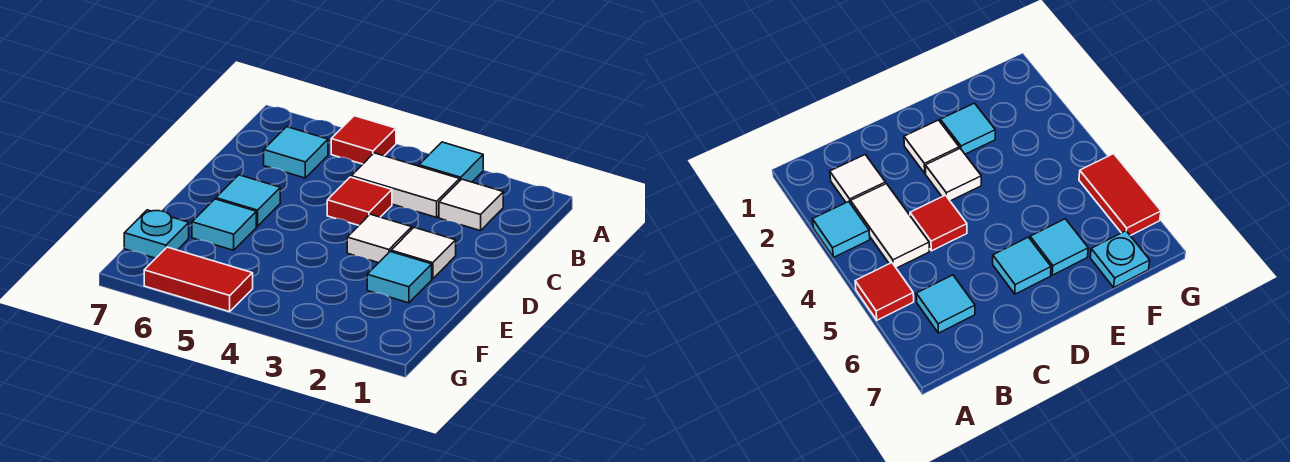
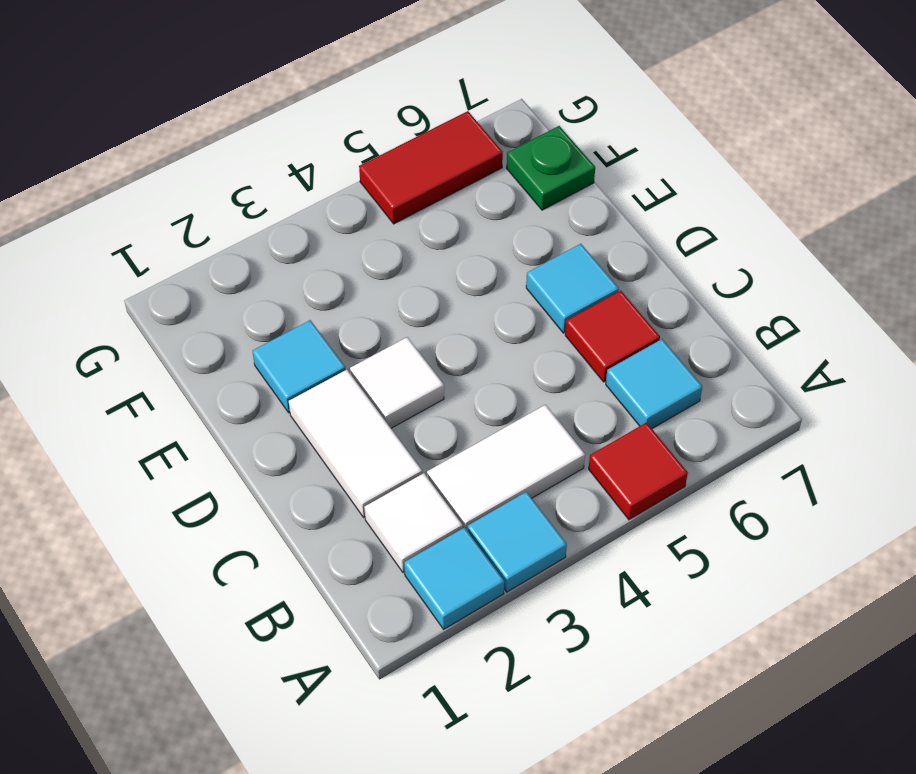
red tile C4 level 1 -> red tile C6 level 1
white tile D2 level 1 -> white tile C2:D2 level 1
cyan tile E6 level 1 -> cyan tile A2 level 1
cyan plate F7 level 1 -> green plate F7 level 1

